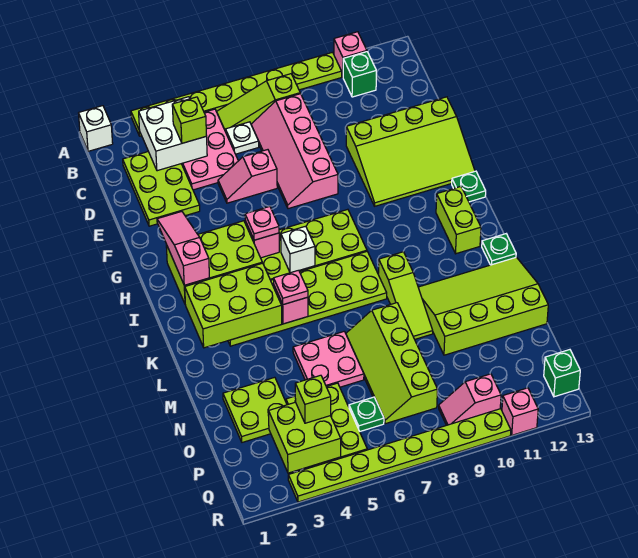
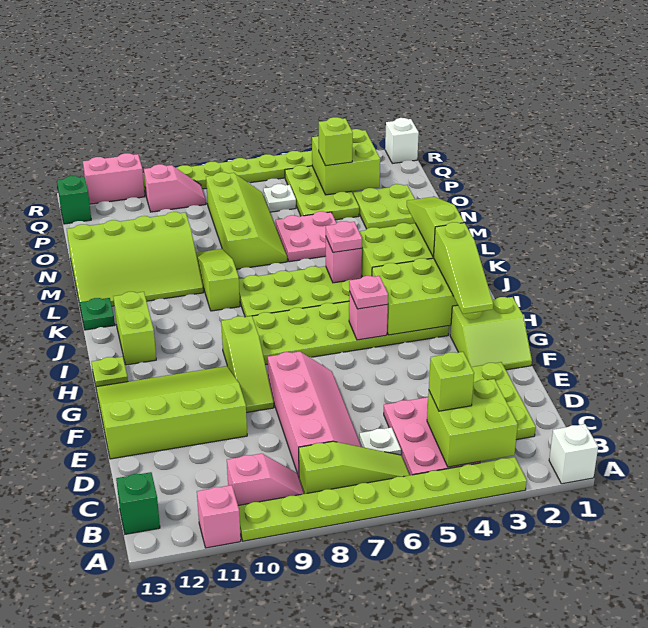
white brick B3:C4 level 2 -> lime brick B3:C4 level 2
green brick B11 level 1 -> green brick B13 level 1
pink slope E5:E6 level 1 top 6 -> pink slope B9:B10 level 1 top 10
none -> lime slope F1:G2 level 1 top G
none -> lime slope F9:H9 level 1 top H
pink slope G2:I2 level 3 top I -> lime slope G2:I2 level 3 top I
green plate H13 level 1 -> lime plate H13 level 1
white brick I6 level 2 -> white brick R1 level 1
none -> lime slope J2:L2 level 3 top J
green plate P6 level 1 -> white plate P6 level 1
pink brick R11 level 1 -> pink brick R11:R12 level 1

